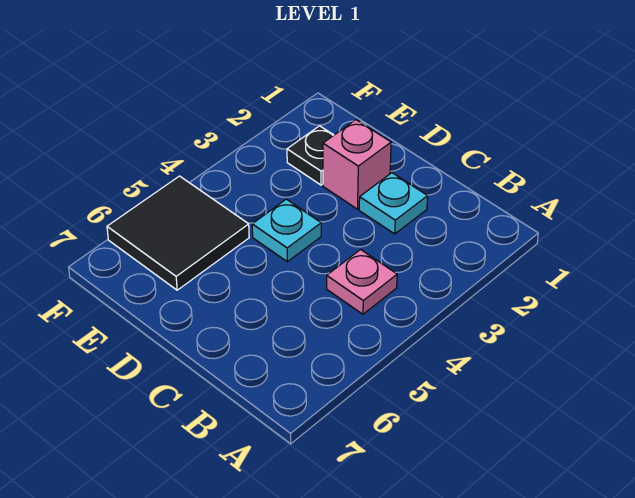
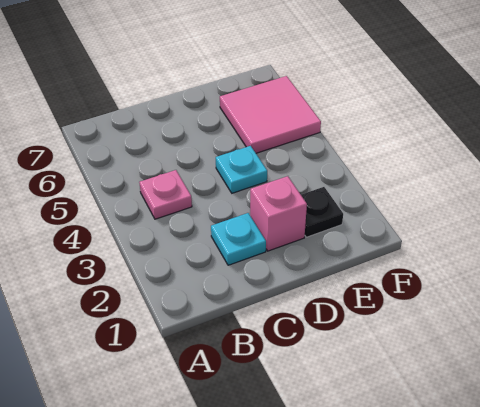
black tile E5:F6 level 1 -> pink tile E5:F6 level 1

